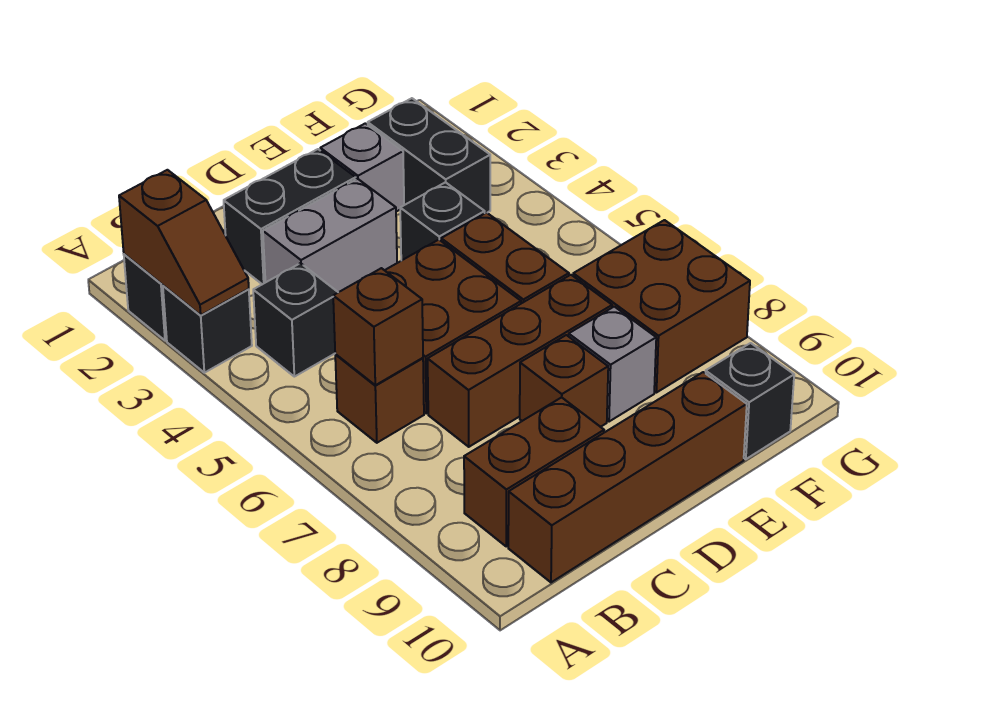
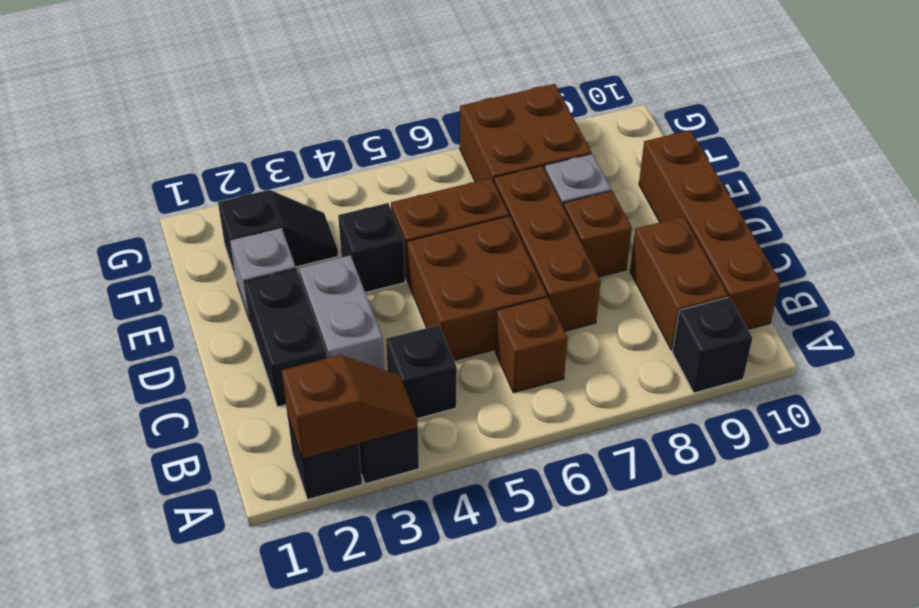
brown brick B6 level 2 -> none
black brick F2:F3 level 1 -> black slope F2:F3 level 1 top 2
black brick F10 level 1 -> black brick A9 level 1

